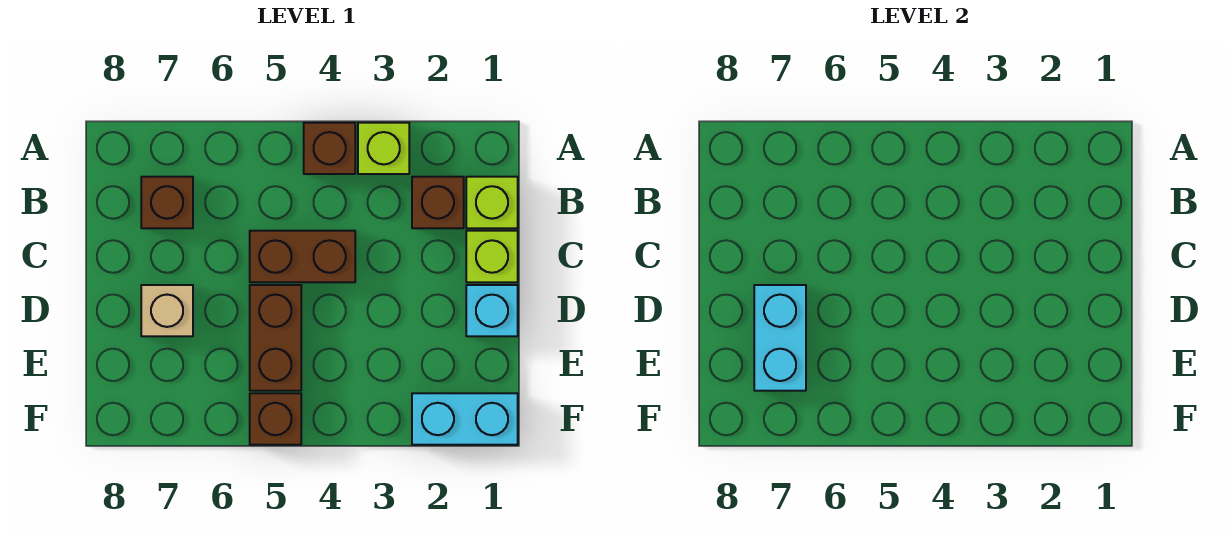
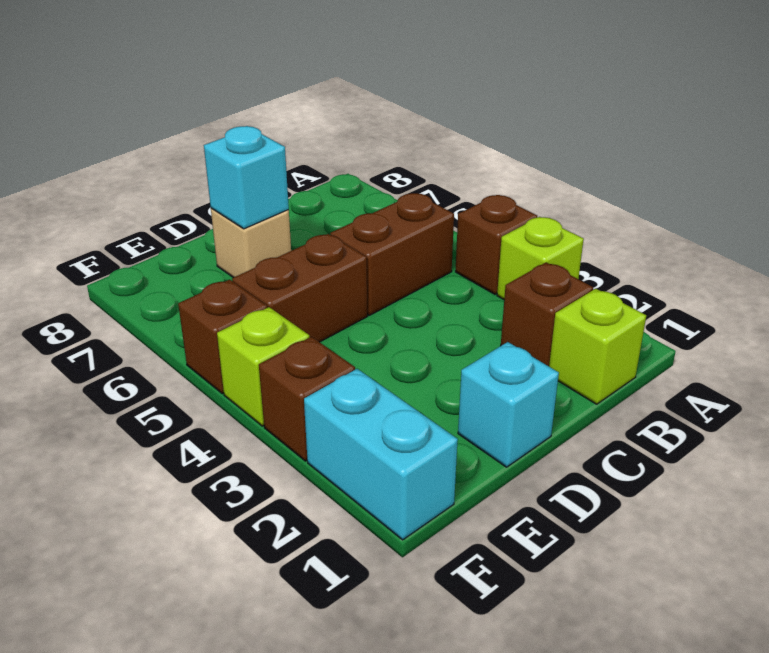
brown brick B7 level 1 -> brown brick F3 level 1
lime brick C1 level 1 -> lime brick F4 level 1
brown brick C4:C5 level 1 -> brown brick B5:C5 level 1
cyan brick D7:E7 level 2 -> cyan brick D7 level 2

